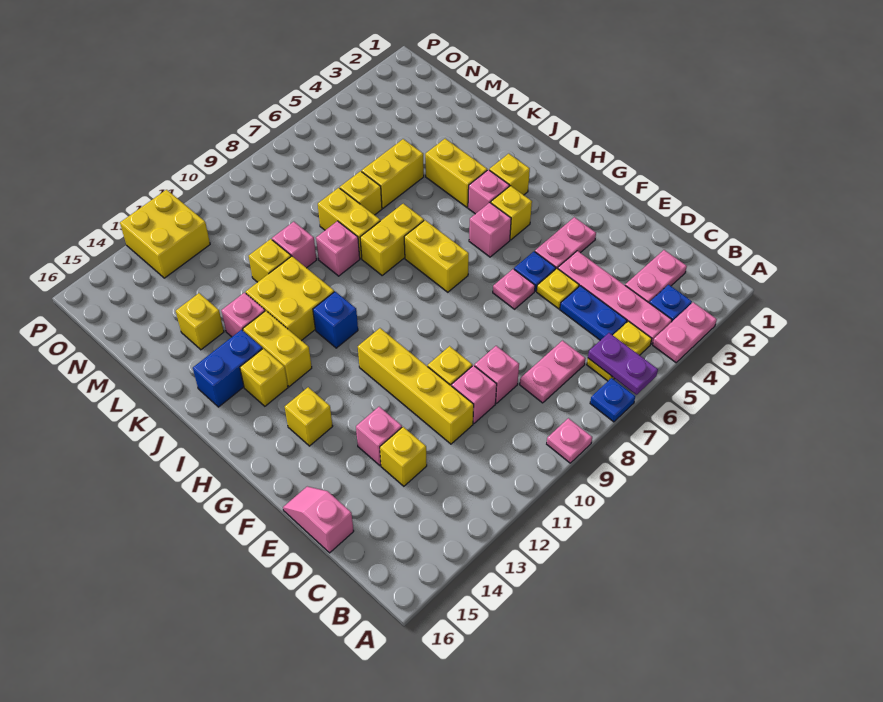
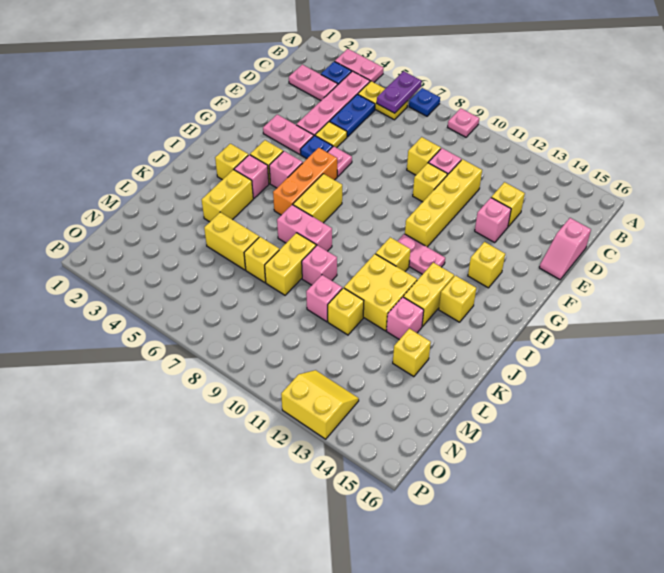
pink plate C7:C8 level 1 -> pink plate H11:H12 level 1
pink brick D9 level 1 -> yellow brick D9 level 1
none -> orange brick G6:I6 level 1
blue brick I11 level 1 -> yellow brick I11 level 1
yellow brick J7:J8 level 1 -> pink brick J7:J8 level 1
blue brick J14:J15 level 1 -> none
yellow brick O12:P13 level 1 -> yellow slope O12:P13 level 1 top P

